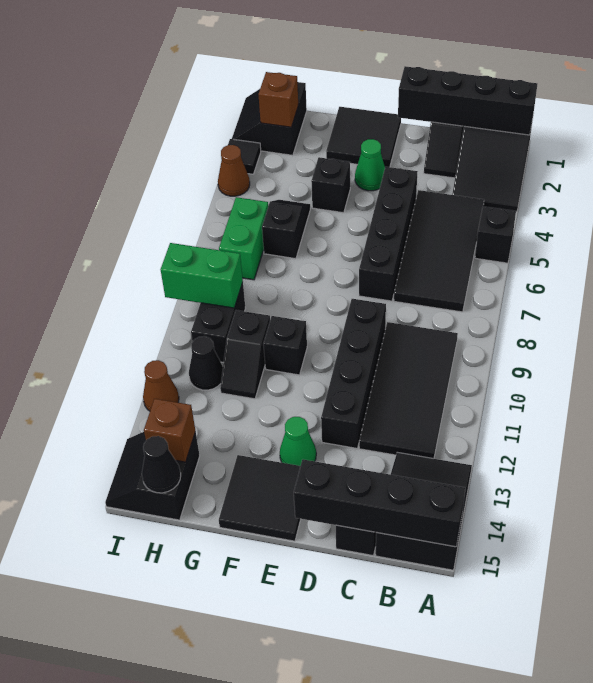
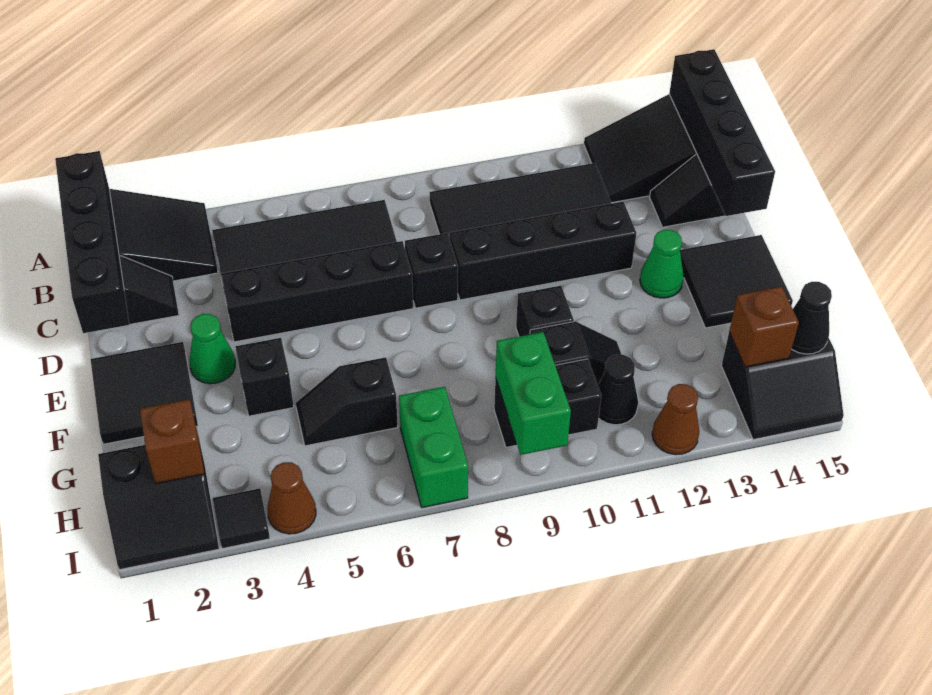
black brick A5 level 1 -> black brick D8 level 1
green brick H6:H7 level 1 -> green brick H7:I7 level 1

